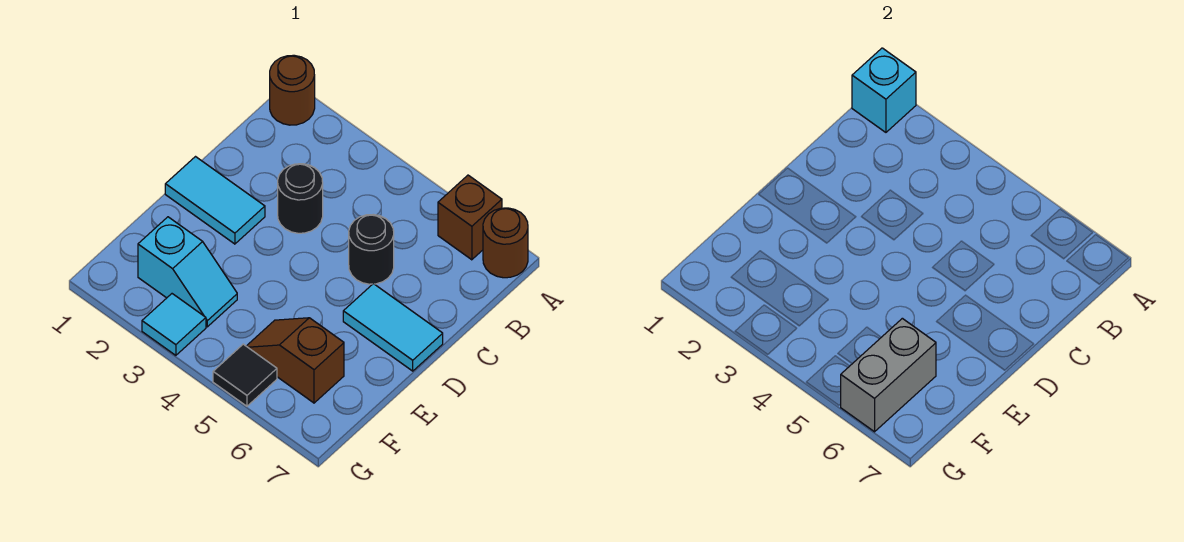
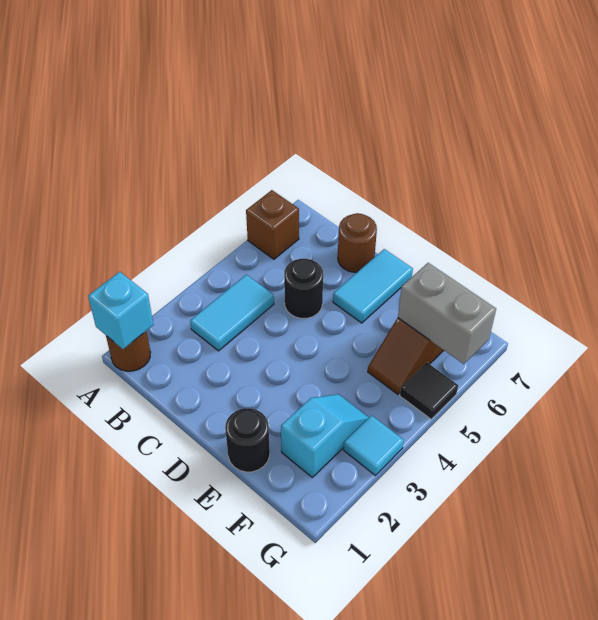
brown round brick A7 level 1 -> brown round brick C7 level 1
black round brick C3 level 1 -> black round brick E1 level 1
cyan tile D1:D2 level 1 -> cyan tile B3:B4 level 1

